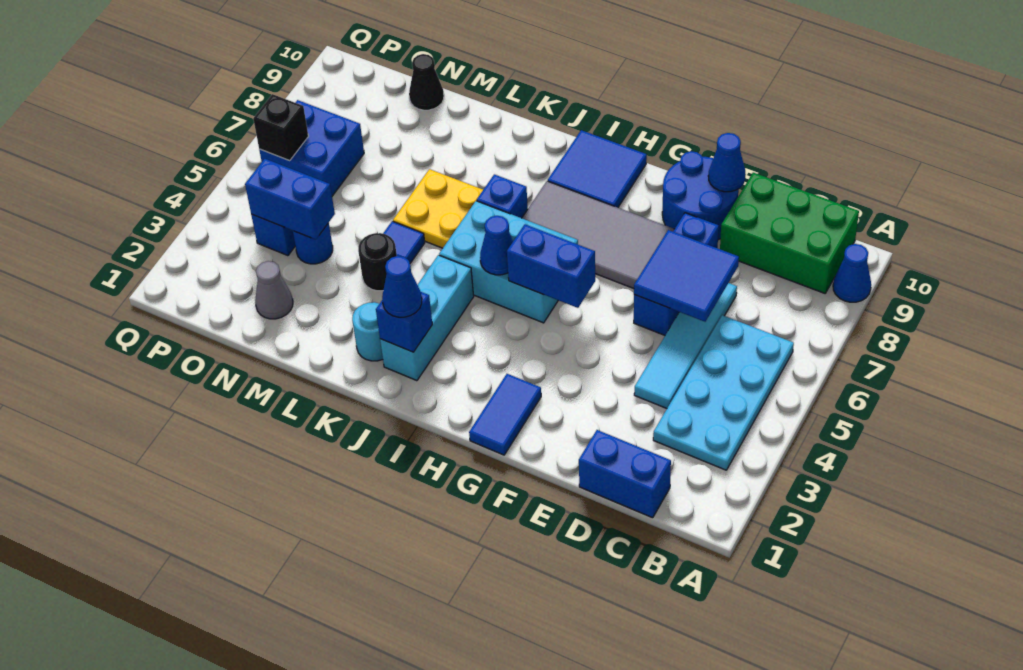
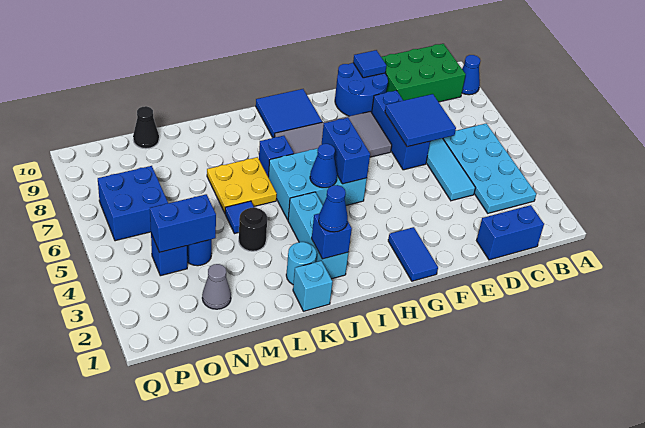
blue cone E10 level 2 -> blue tile E10 level 2
blue brick G5:H5 level 2 -> blue brick H5:H6 level 2
none -> cyan brick K1 level 1
black brick P6 level 2 -> none

